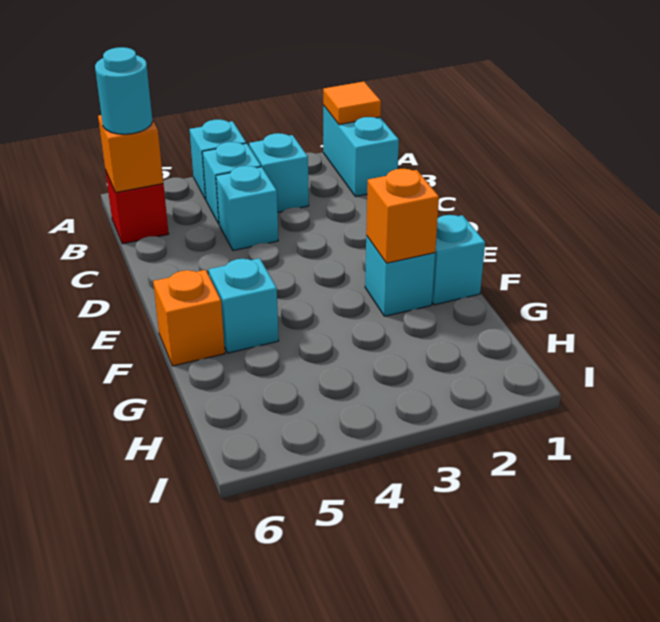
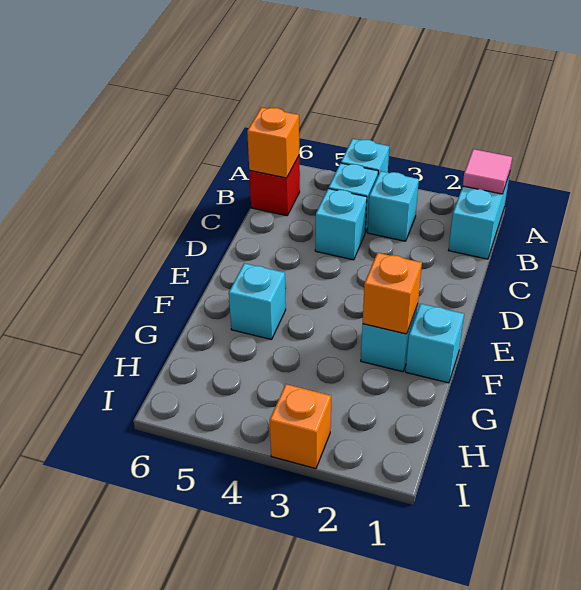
orange tile A1 level 2 -> pink tile A1 level 2
cyan round brick B6 level 3 -> none
orange brick F6 level 1 -> orange brick I3 level 1

